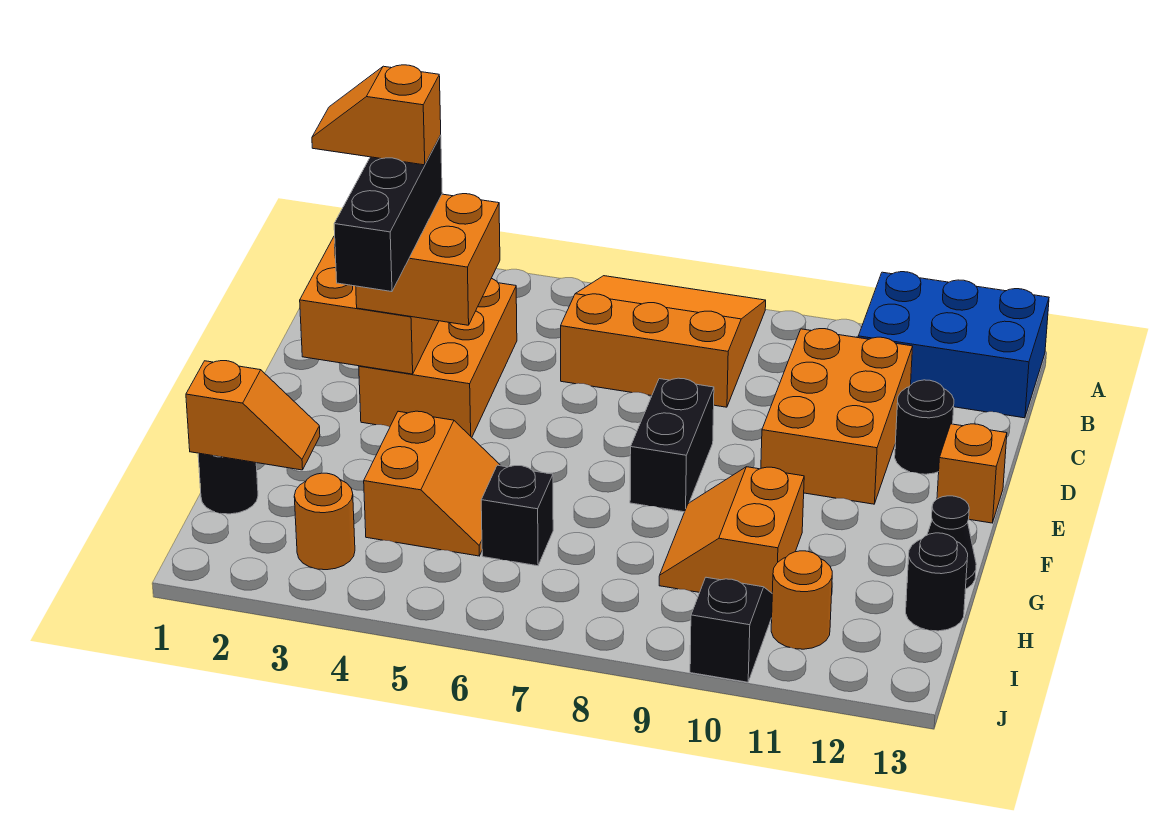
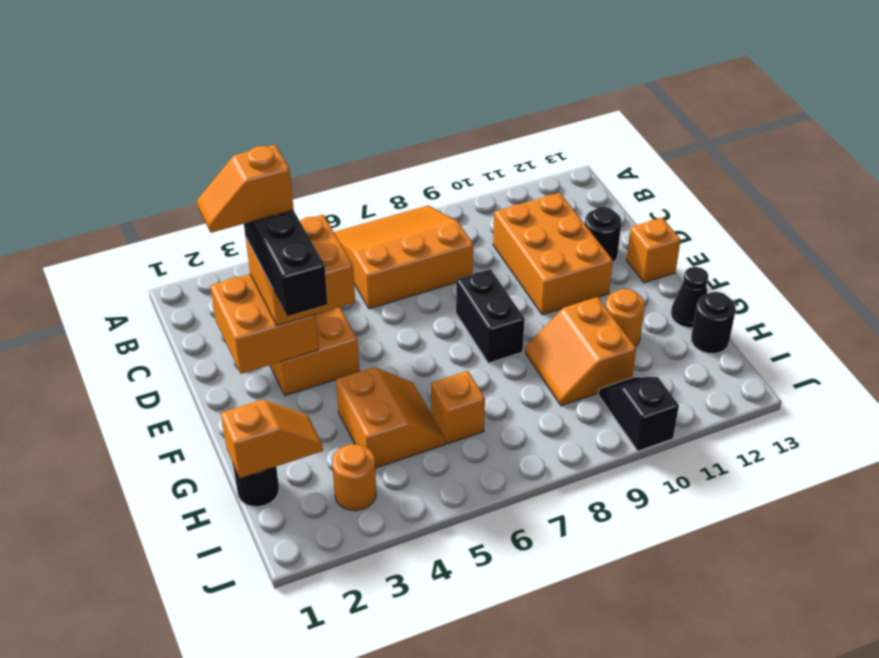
blue brick A11:B13 level 1 -> none
black brick H6 level 1 -> orange brick H6 level 1
orange round brick I11 level 1 -> orange round brick G11 level 1

